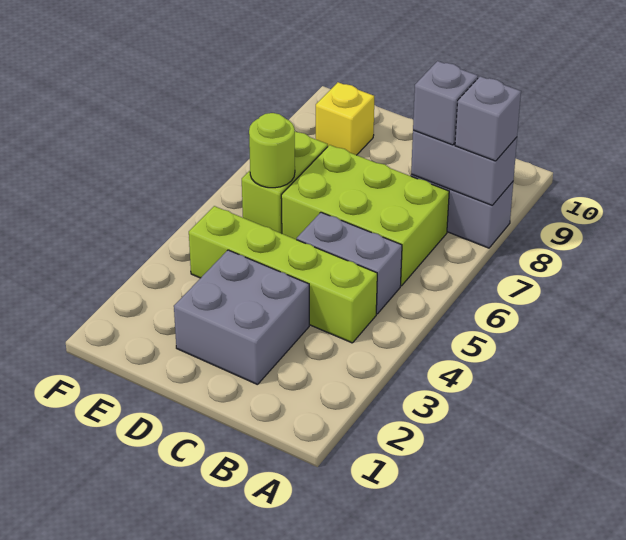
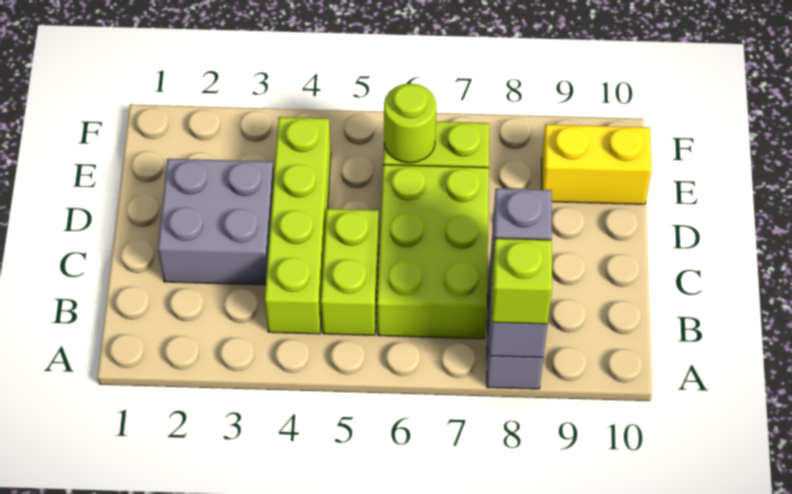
grey brick A8 level 3 -> lime brick A8 level 3
grey brick B5:C5 level 1 -> lime brick B5:C5 level 1
yellow brick E9 level 1 -> yellow brick E9:E10 level 1

